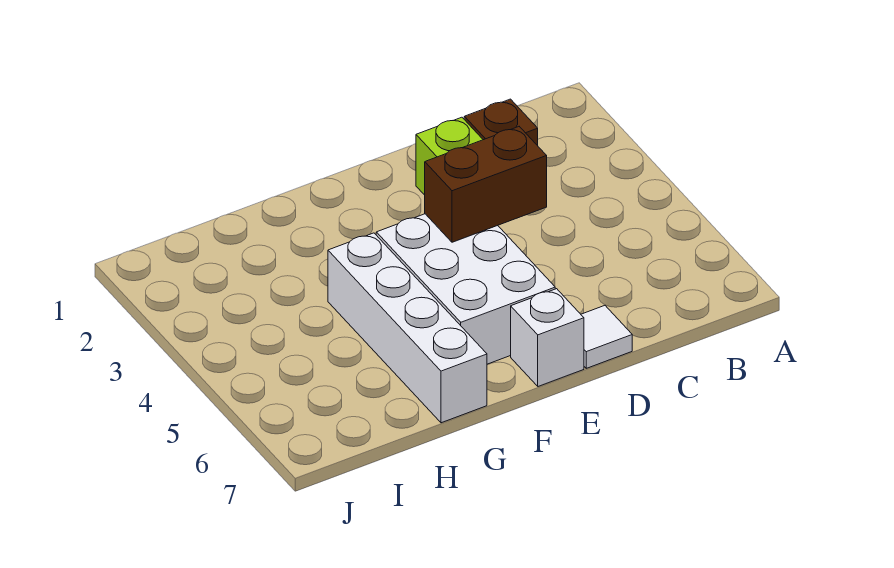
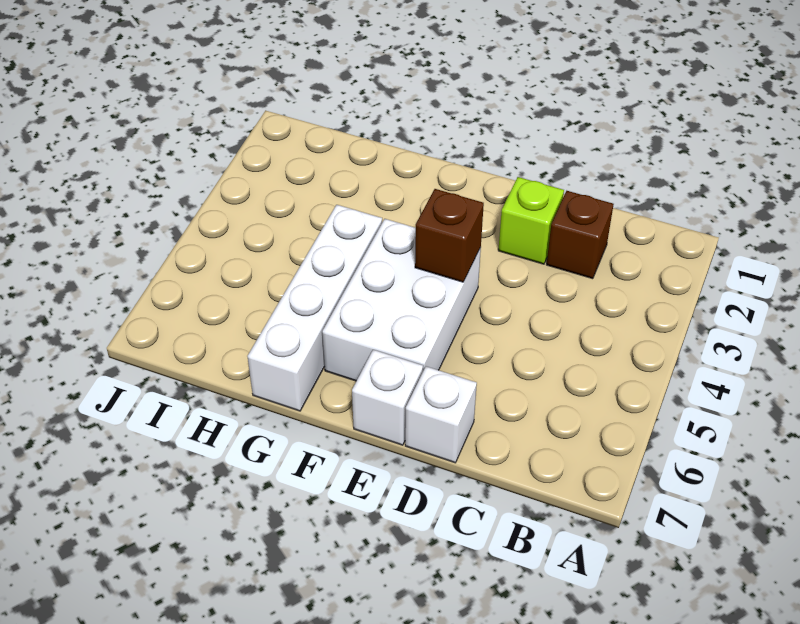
brown brick D4:E4 level 2 -> brown brick E4 level 2
white tile D7 level 1 -> white brick D7 level 1

